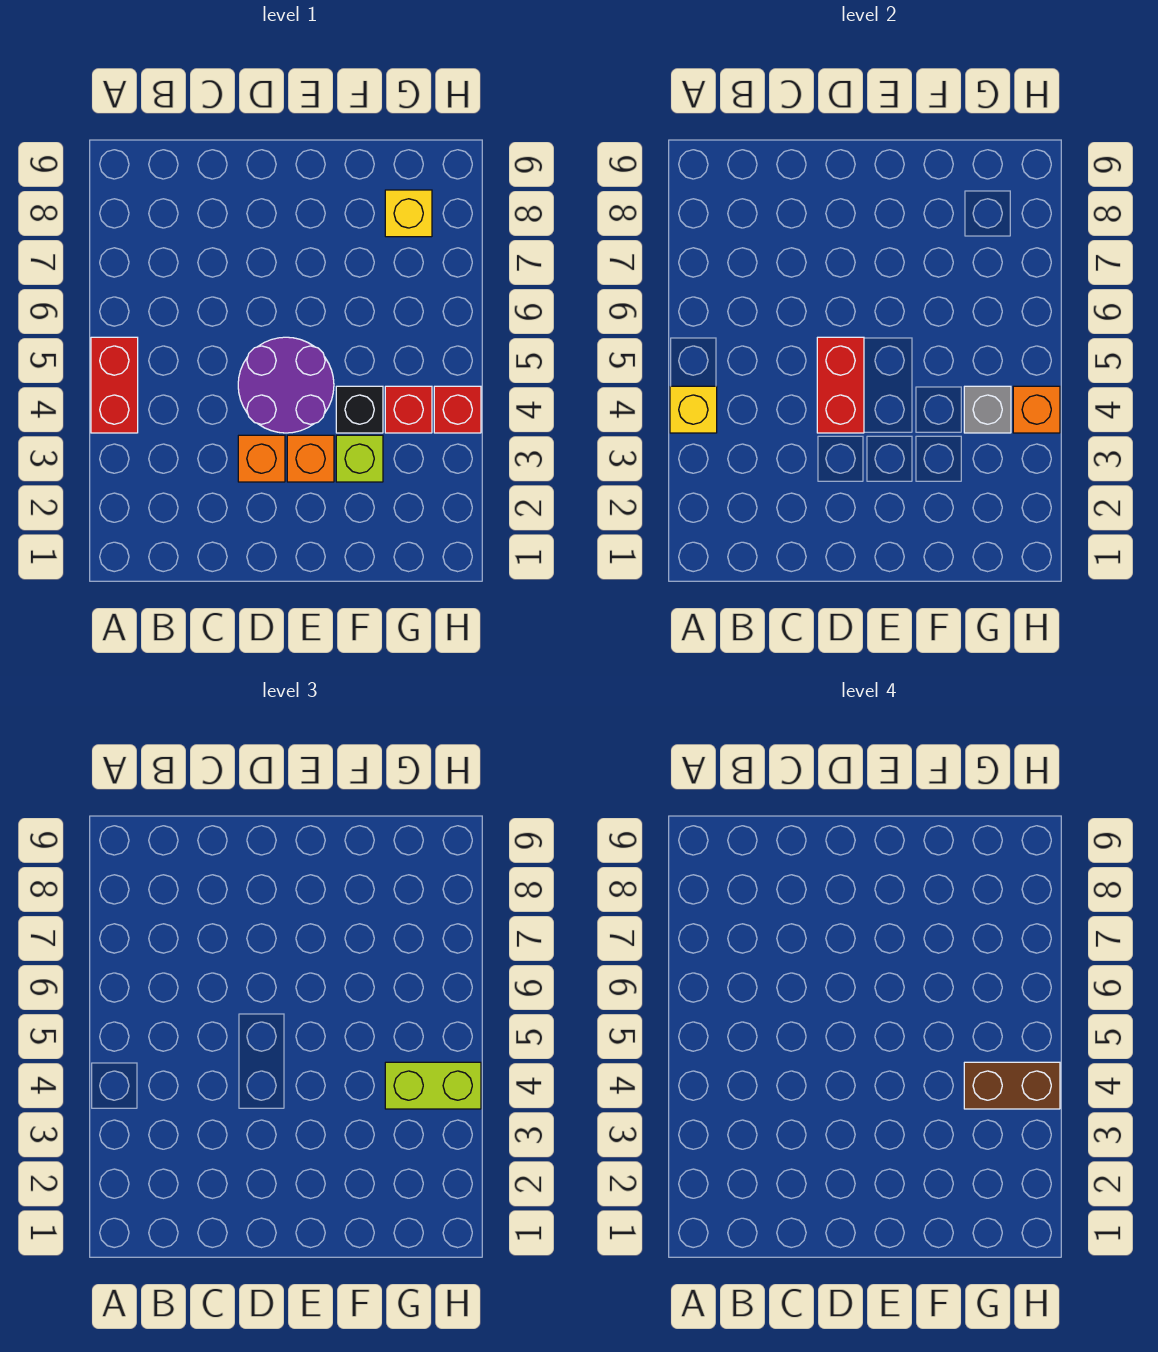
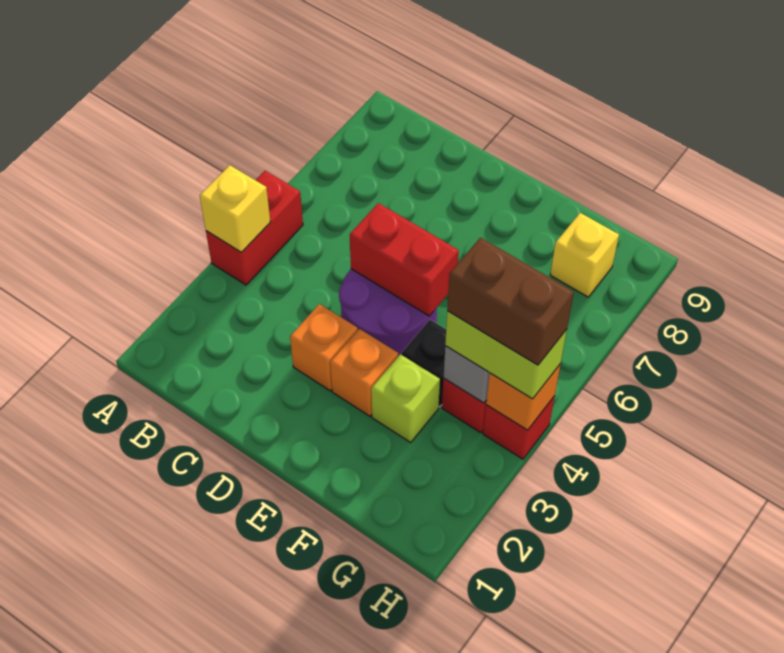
red brick D4:D5 level 2 -> red brick D5:E5 level 2

